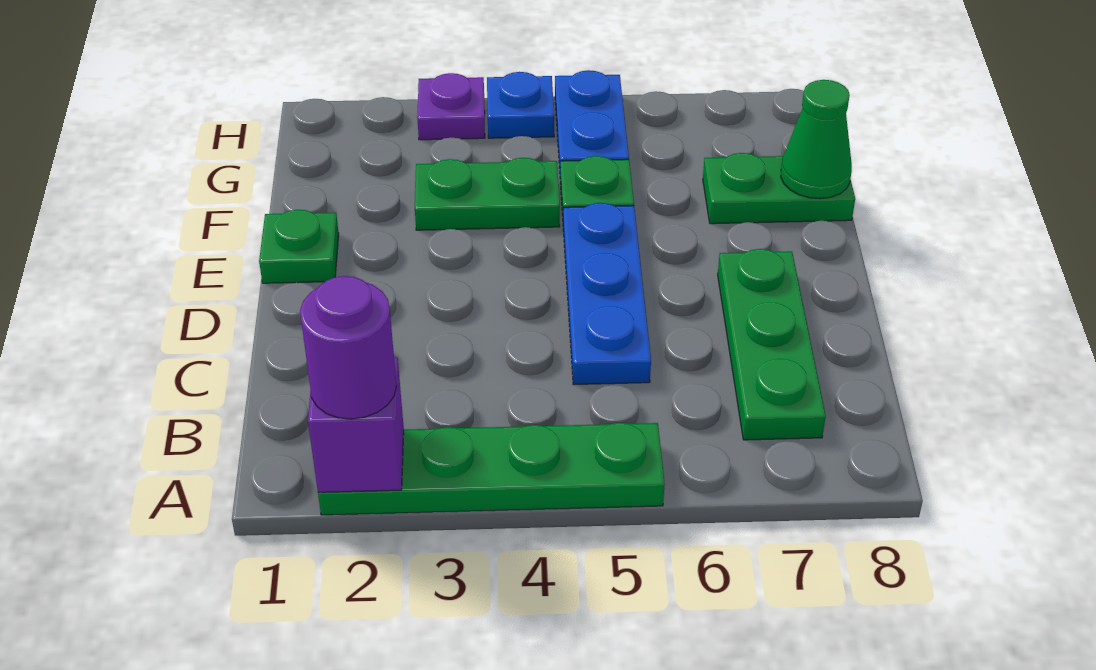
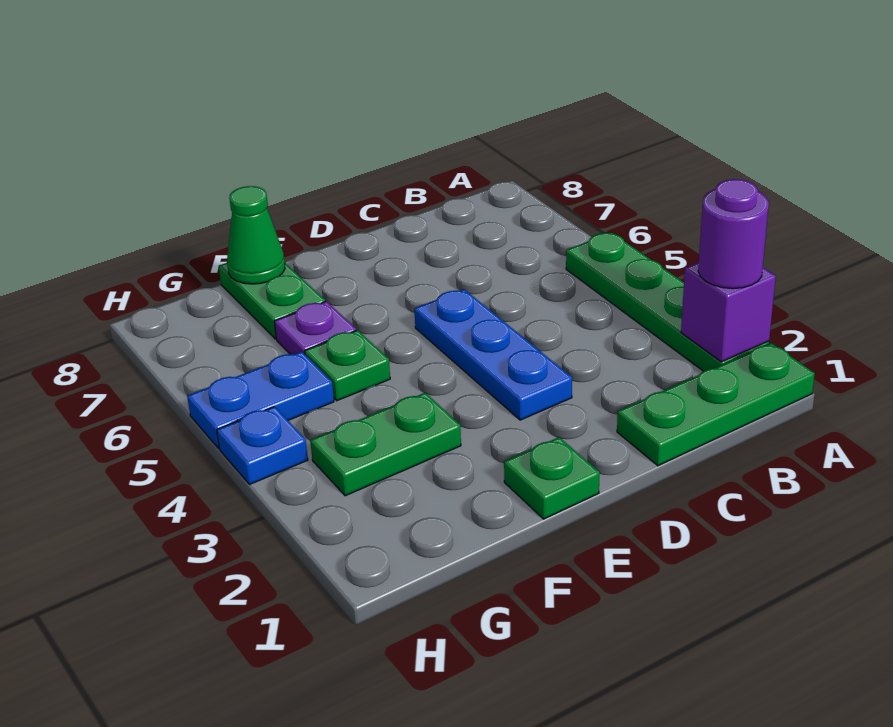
green plate B7:D7 level 1 -> green plate A1:C1 level 1
blue plate C5:E5 level 1 -> blue plate D3:D5 level 1
green plate F3:F4 level 1 -> green plate F3:G3 level 1
purple plate H3 level 1 -> purple plate F6 level 1

